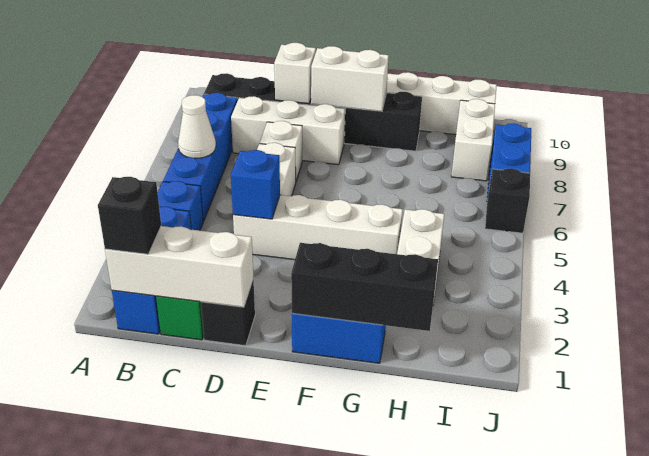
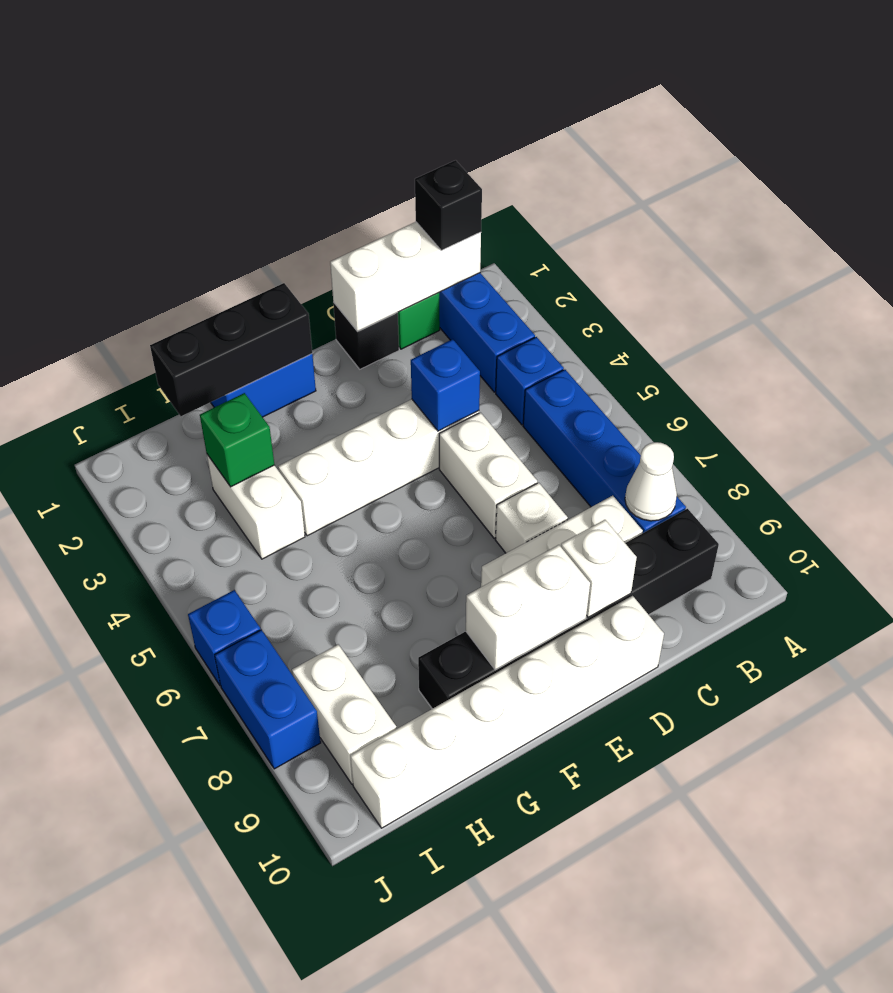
white cone B6 level 2 -> white cone B8 level 2
none -> green brick H3 level 2
black brick J6 level 1 -> blue brick J6 level 1

